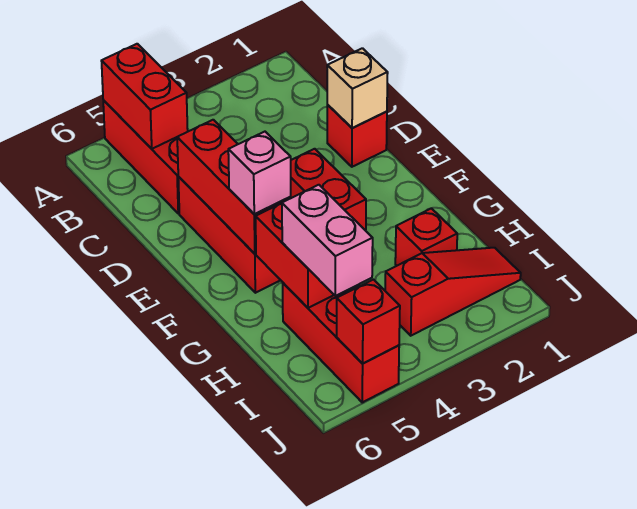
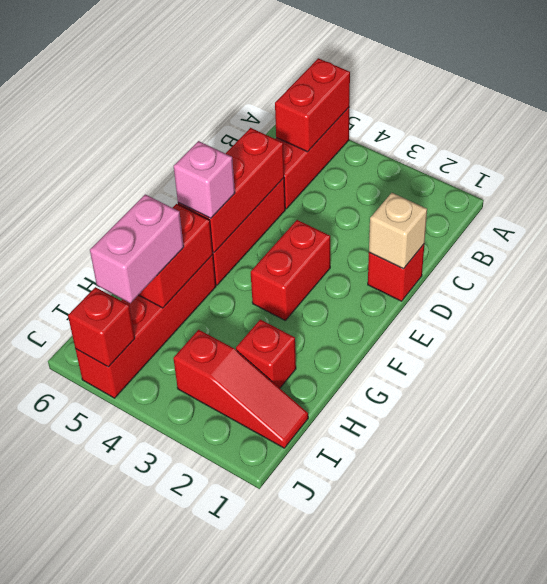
red brick H5:J5 level 1 -> red brick G5:J5 level 1

